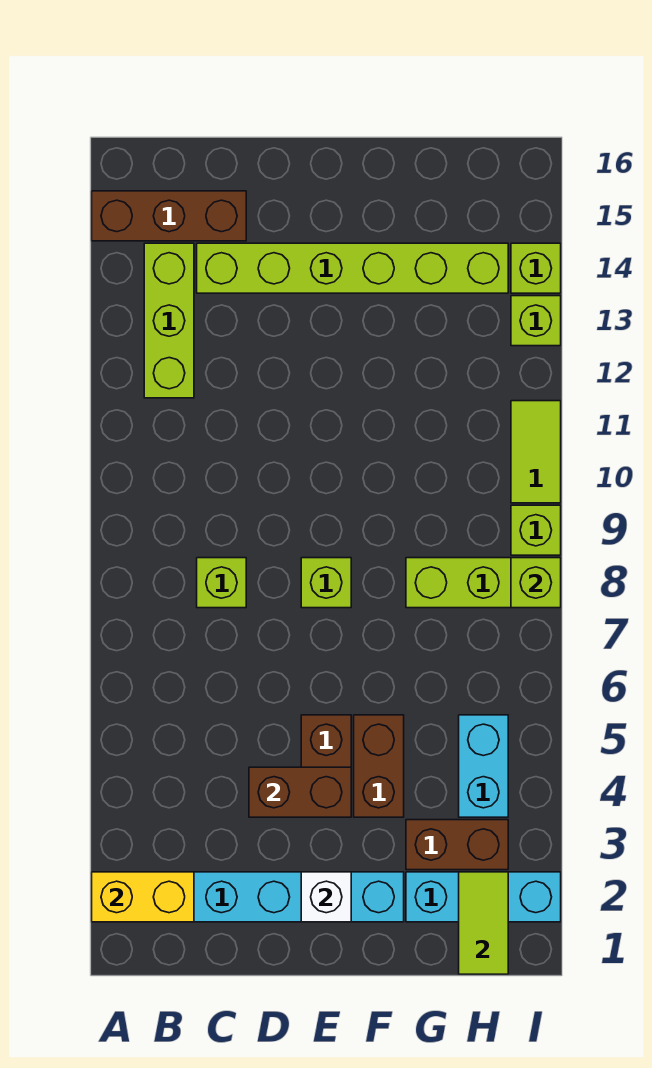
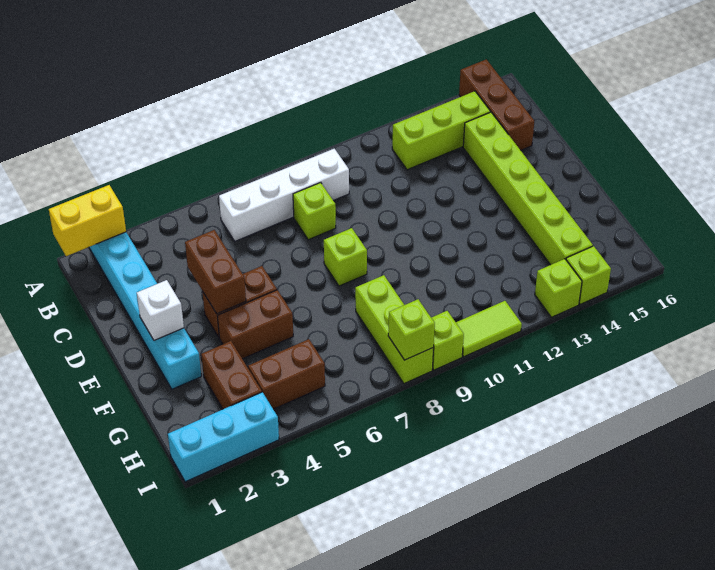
yellow brick A2:B2 level 2 -> yellow brick A1:A2 level 2
none -> white brick B6:B9 level 1
cyan brick G2:I2 level 1 -> cyan brick I1:I3 level 1
lime tile H1:H2 level 2 -> none
cyan brick H4:H5 level 1 -> brown brick H4:H5 level 1

